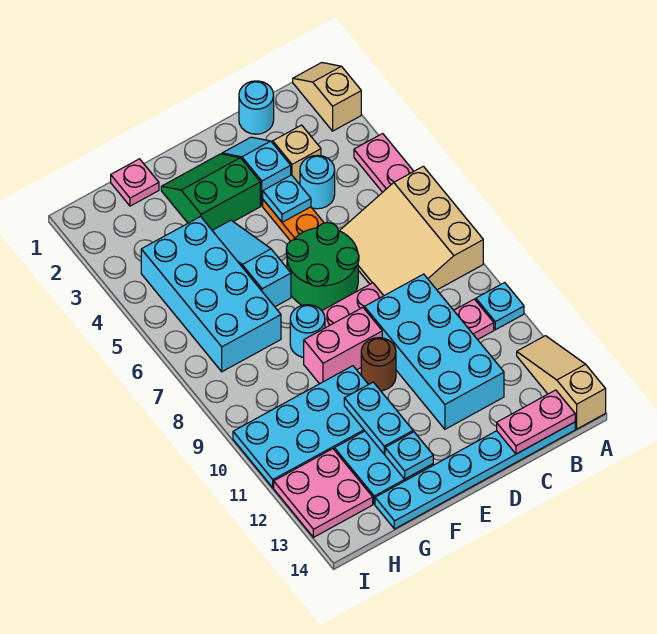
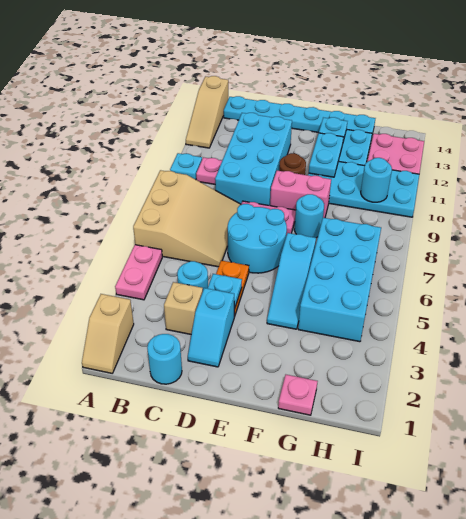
pink plate B14:C14 level 2 -> none
green round brick D6:E7 level 1 -> cyan round brick D6:E7 level 1
green slope E2:F3 level 1 top 3 -> none
none -> cyan round brick H10 level 2

